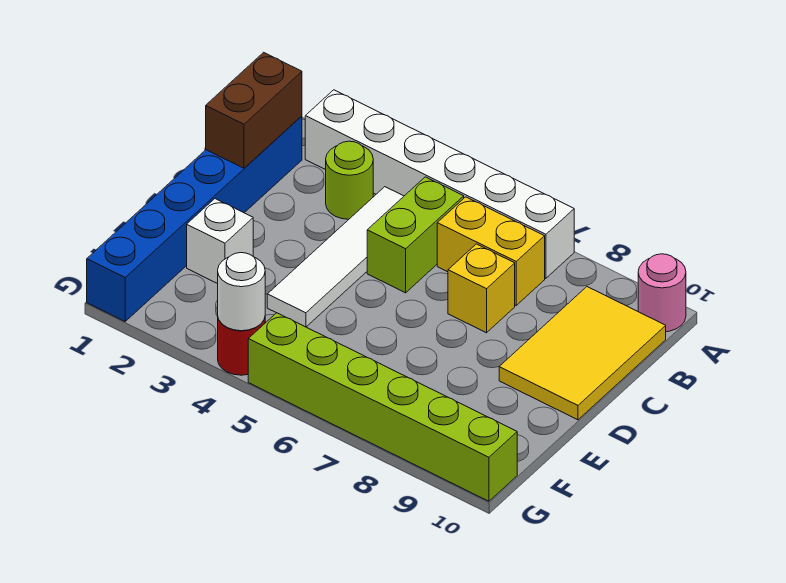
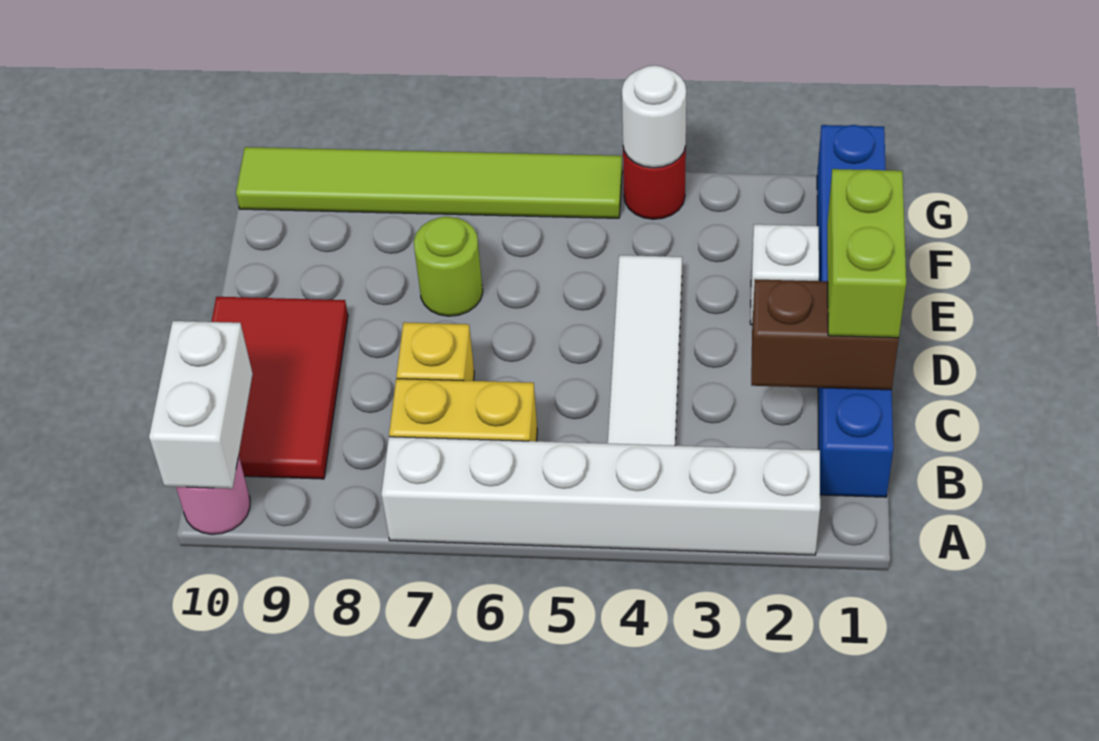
none -> white brick A10:B10 level 2
brown brick B1:C1 level 2 -> brown brick C1:C2 level 2
lime round brick B3 level 1 -> lime round brick E7 level 1
lime brick B5:C5 level 1 -> lime brick C1:D1 level 3
yellow tile B9:D10 level 1 -> red tile B9:D10 level 1
lime brick G5:G10 level 1 -> lime tile G5:G10 level 1

